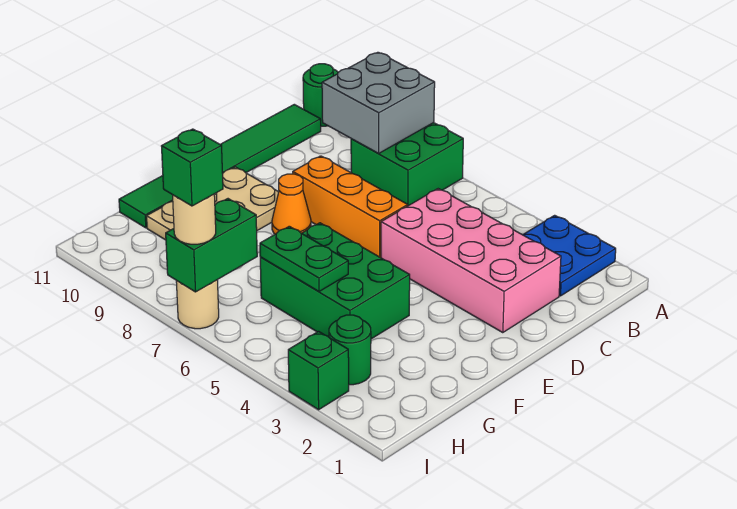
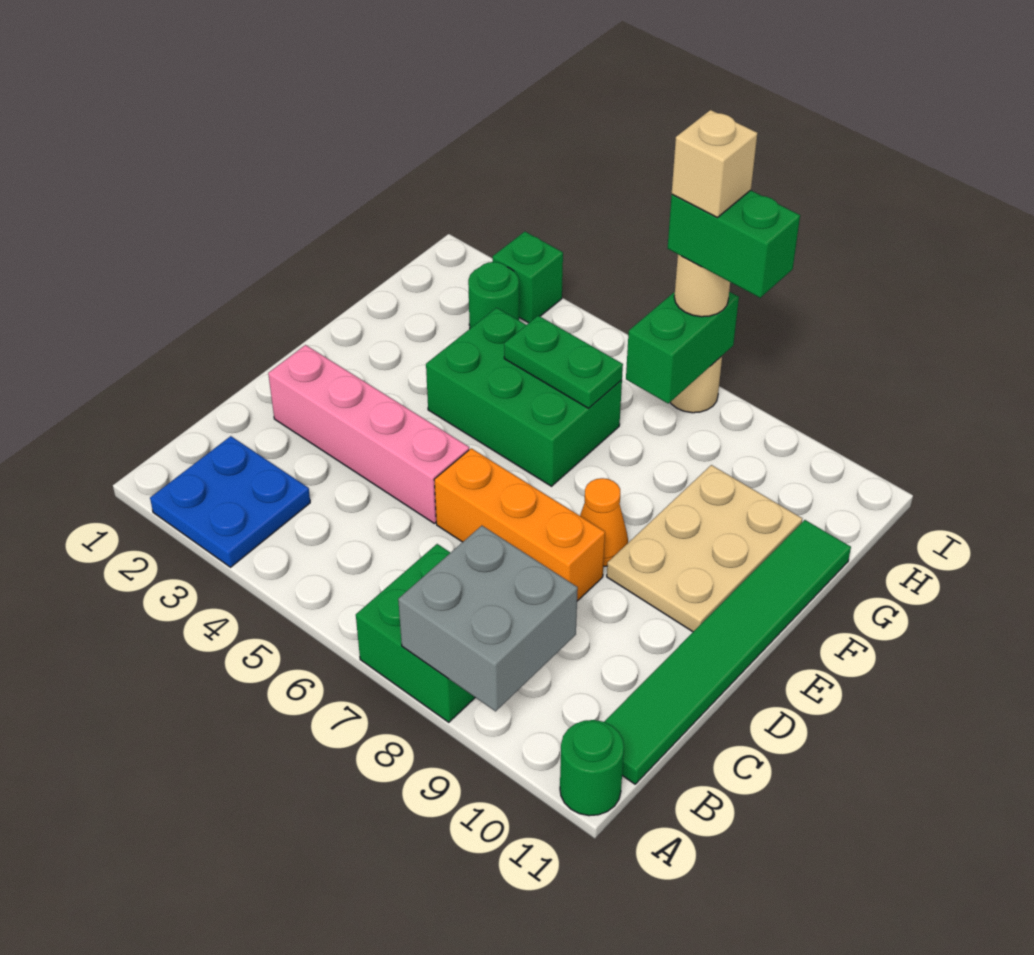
pink brick C2:D5 level 1 -> pink brick D2:D5 level 1
green brick I7 level 4 -> green brick I7:I8 level 4
none -> tan brick I7 level 5

